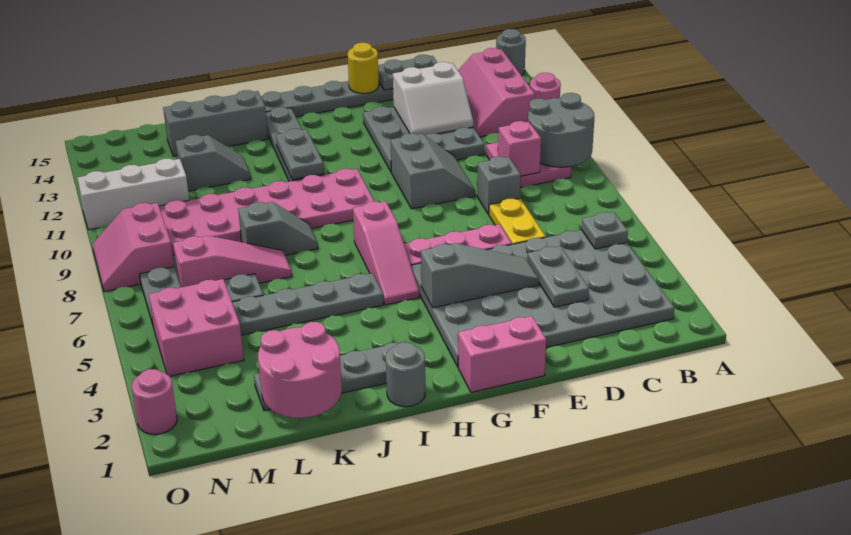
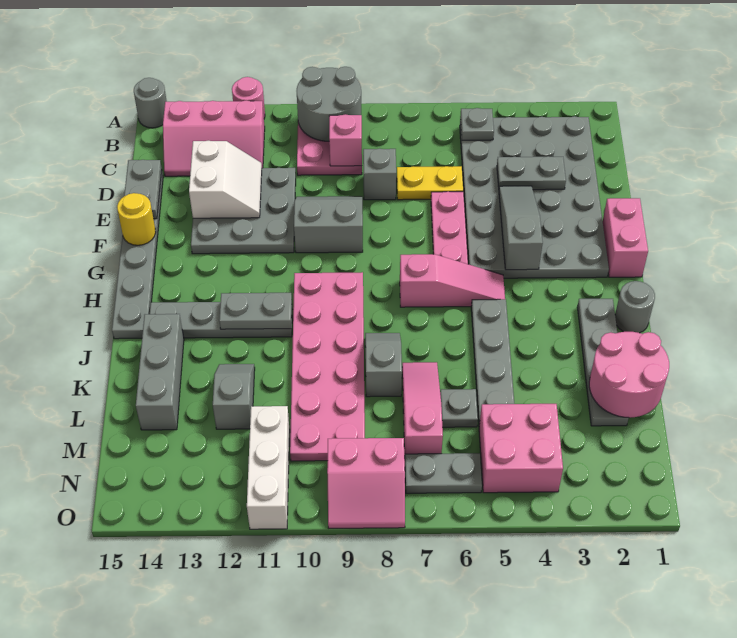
pink round brick O2 level 1 -> none

